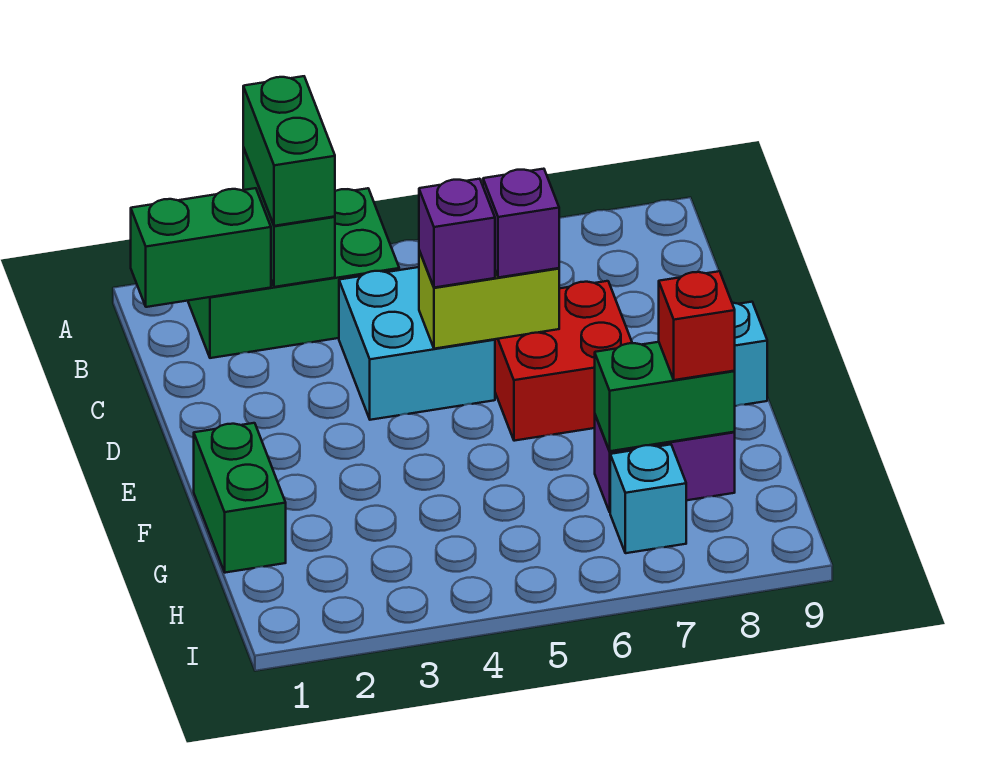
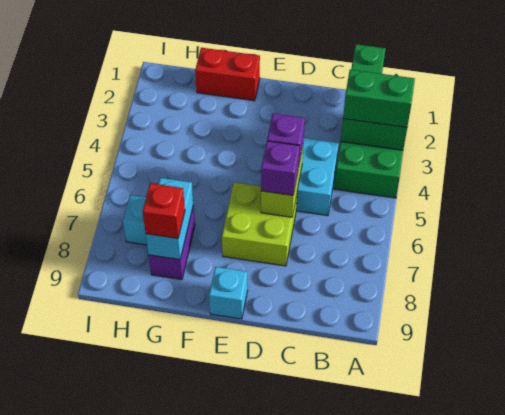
red brick D6:E7 level 1 -> lime brick D6:E7 level 1
green brick F1:G1 level 1 -> red brick F1:G1 level 1
green brick G7:G8 level 2 -> cyan brick G7:G8 level 2

